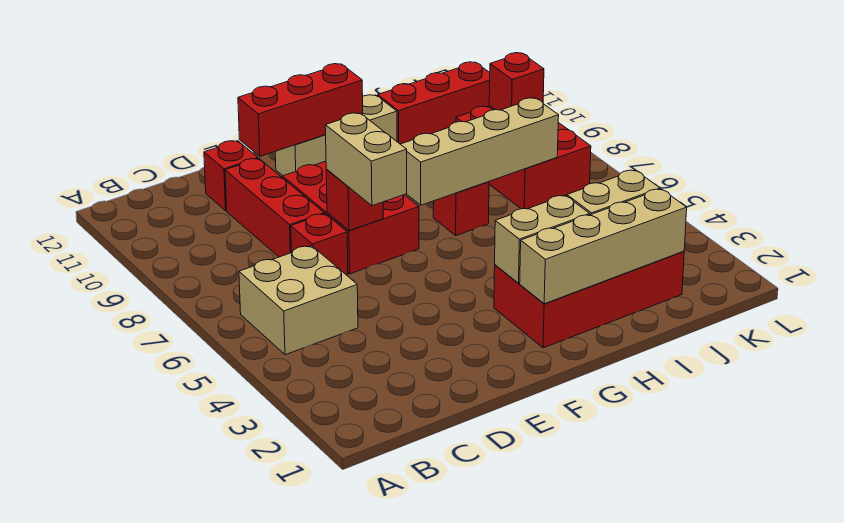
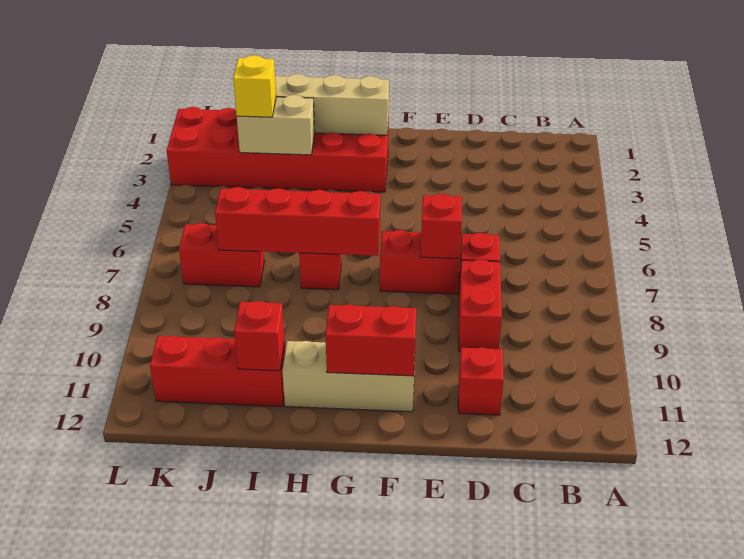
tan brick B5:C6 level 1 -> none
red brick D8:D10 level 1 -> red brick D8:D9 level 1
tan brick E6:E7 level 3 -> none
red brick E7:F9 level 1 -> red brick E7:F7 level 1
red brick E11:G11 level 2 -> red brick F11:G11 level 2
red brick G2:J3 level 1 -> red brick G2:L3 level 1
tan brick G3:H3 level 2 -> none
tan brick G7:J7 level 2 -> red brick G7:J7 level 2
none -> yellow brick J3 level 3
red brick J7:K9 level 1 -> red brick J7:K7 level 1
red brick K9 level 2 -> red brick I11 level 2

